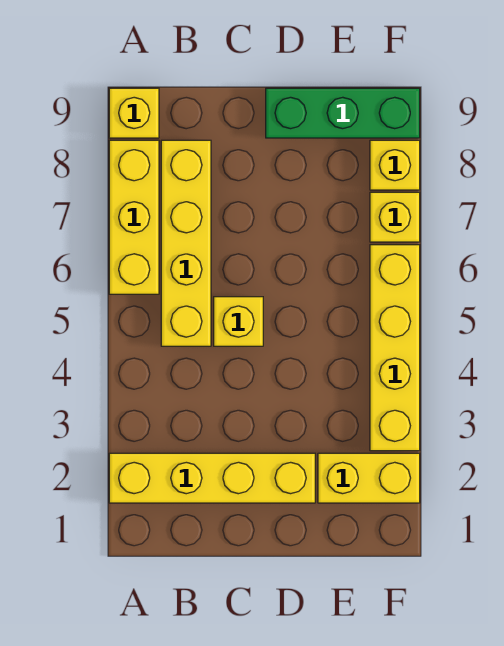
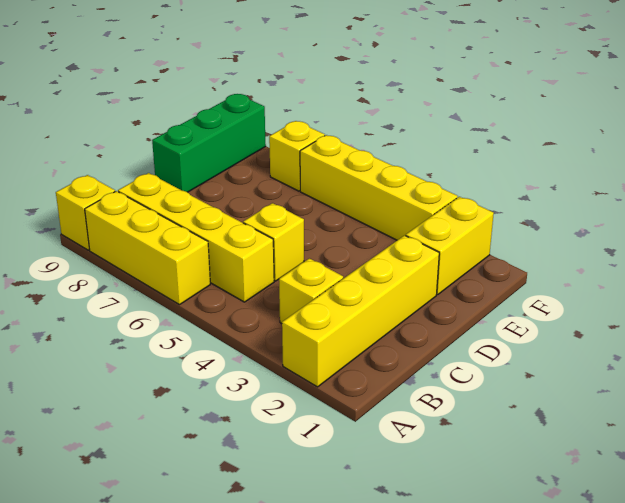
yellow brick F8 level 1 -> yellow brick B3 level 1

